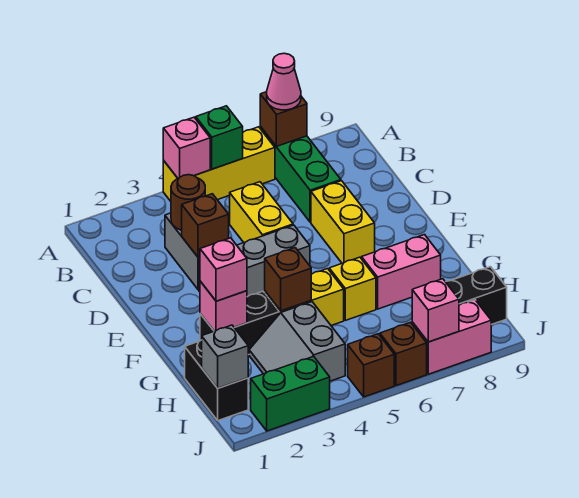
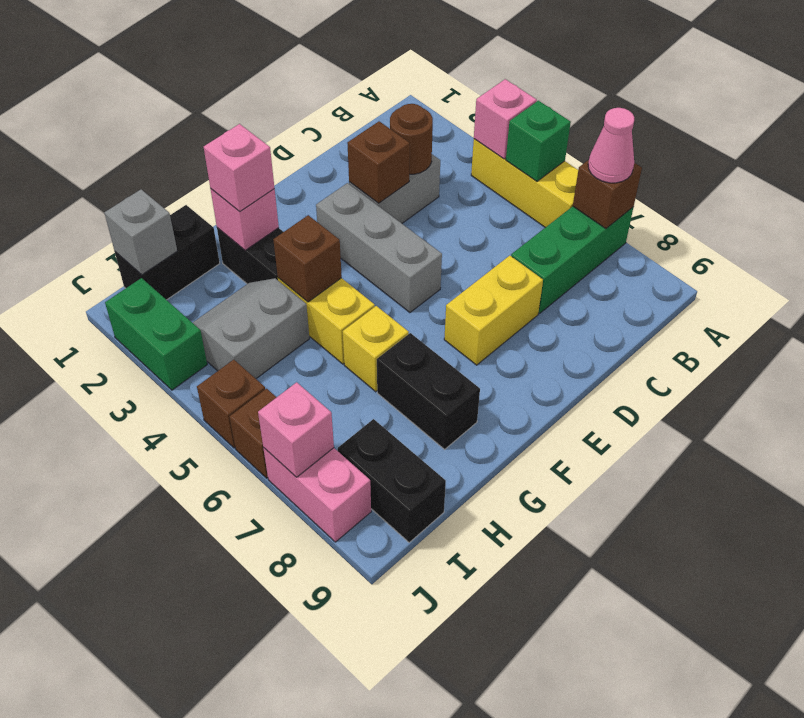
yellow brick C5:D5 level 1 -> none
pink brick G7:G8 level 1 -> black brick G7:G8 level 1

